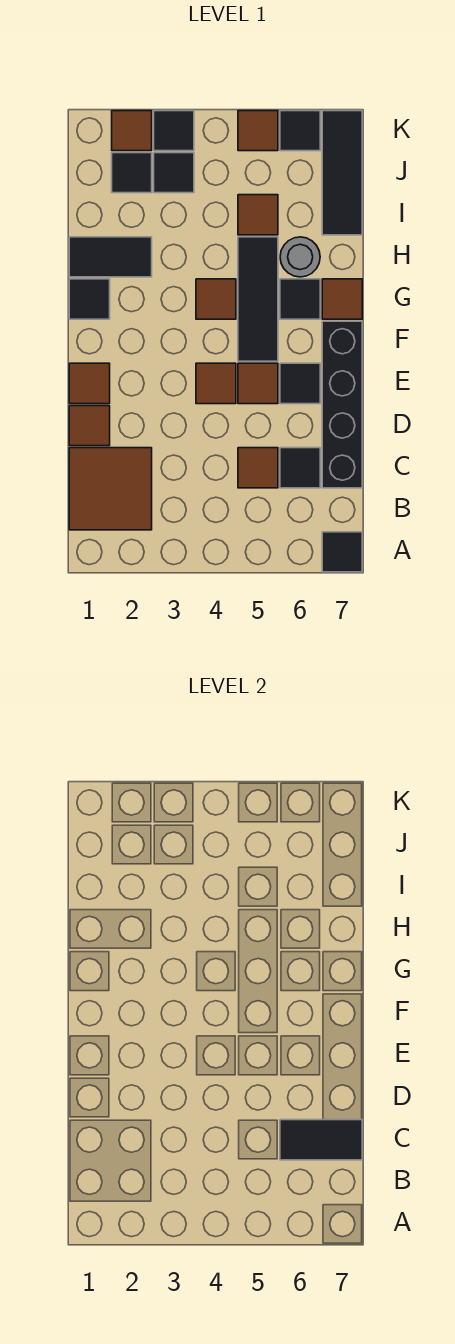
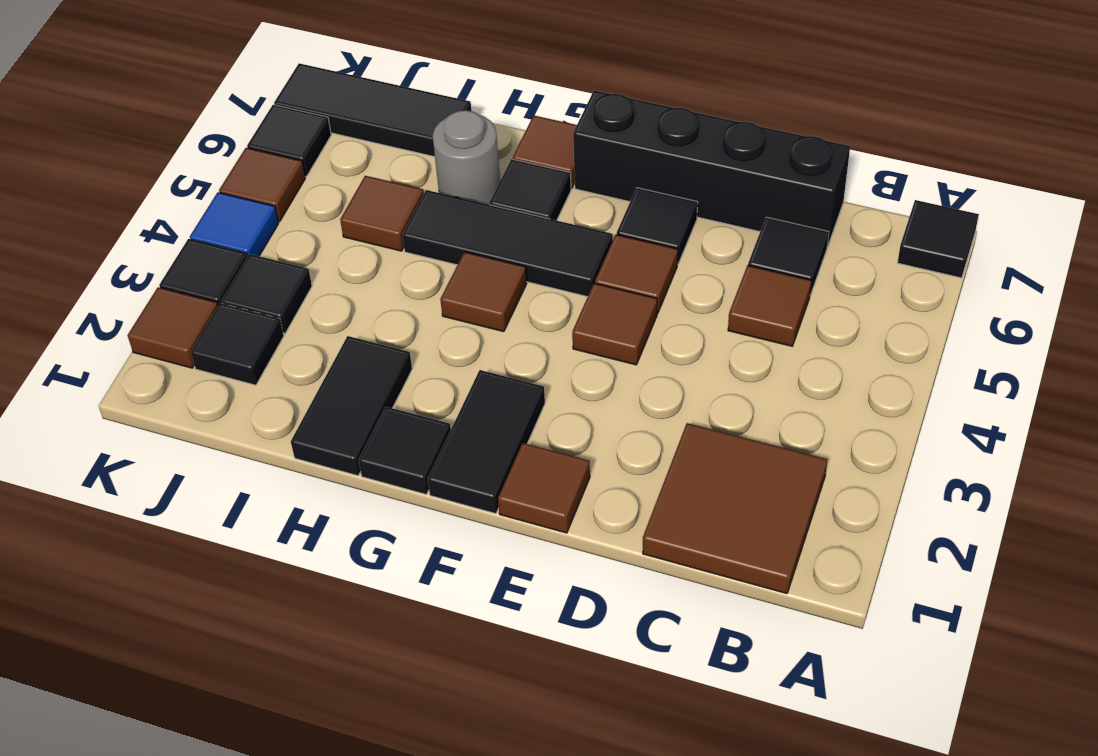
black tile C6:C7 level 2 -> black tile F1:F2 level 1
brown tile D1 level 1 -> none
none -> blue tile K4 level 1

